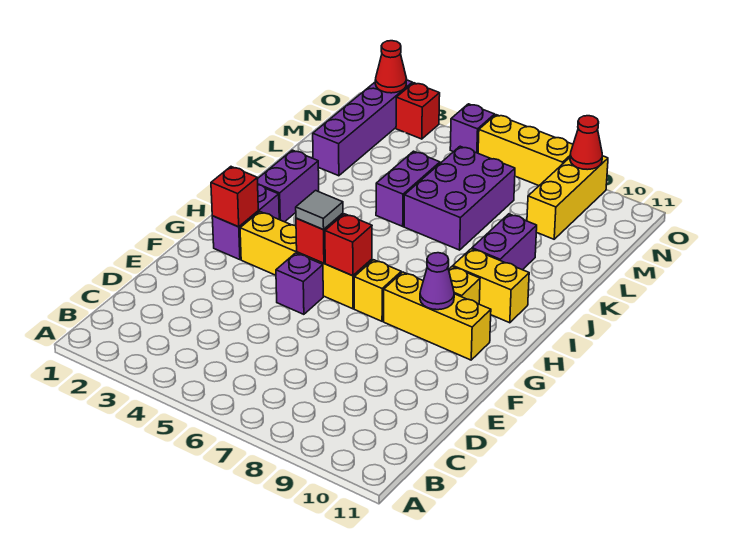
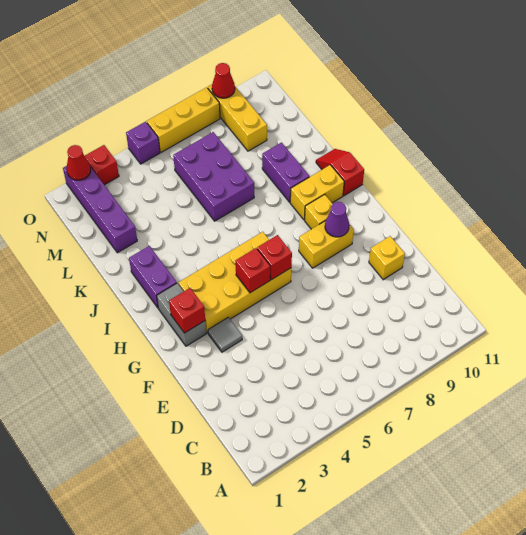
purple brick F5 level 1 -> none
purple brick G2:H2 level 1 -> grey brick G2:H2 level 1
yellow brick G3:G6 level 1 -> yellow brick G3:H6 level 1
grey tile G5 level 3 -> grey tile F3 level 1
yellow brick G7 level 1 -> yellow brick E10 level 1
yellow brick G8:G10 level 1 -> yellow brick G8:G9 level 1
none -> red slope I11:J11 level 1 top I
purple brick K5:L5 level 1 -> none

